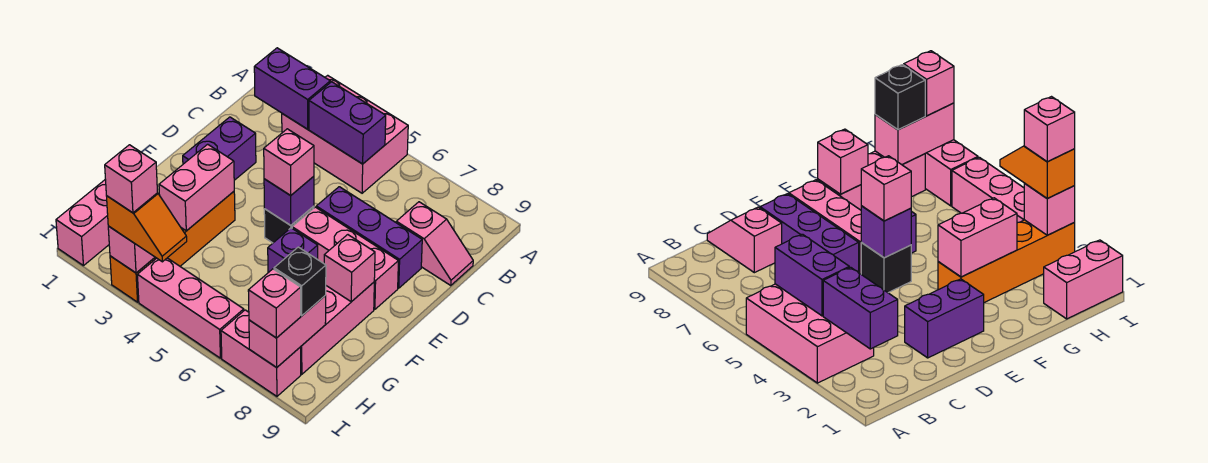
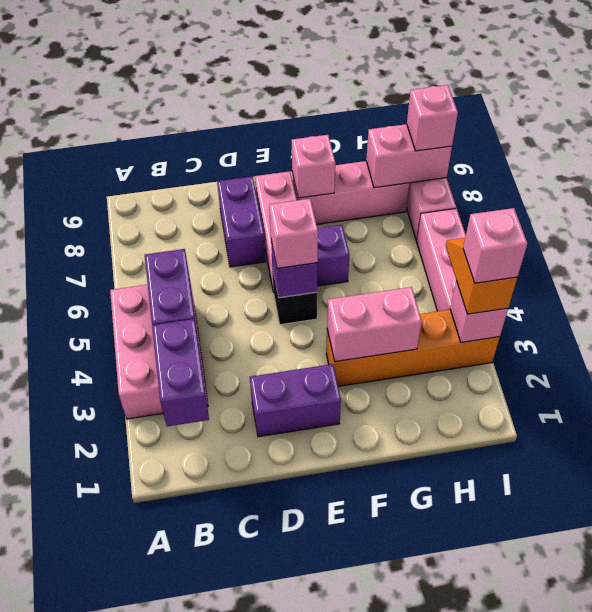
pink slope C8:C9 level 1 top 8 -> none
purple brick D6:D8 level 1 -> purple brick D7:D8 level 1
pink brick H1:I1 level 1 -> none
black brick H8 level 3 -> none

